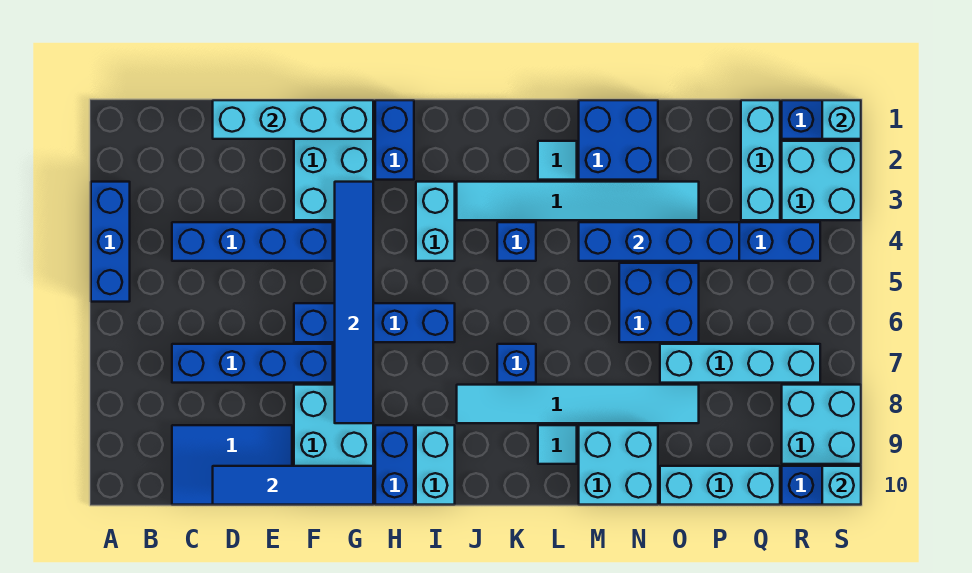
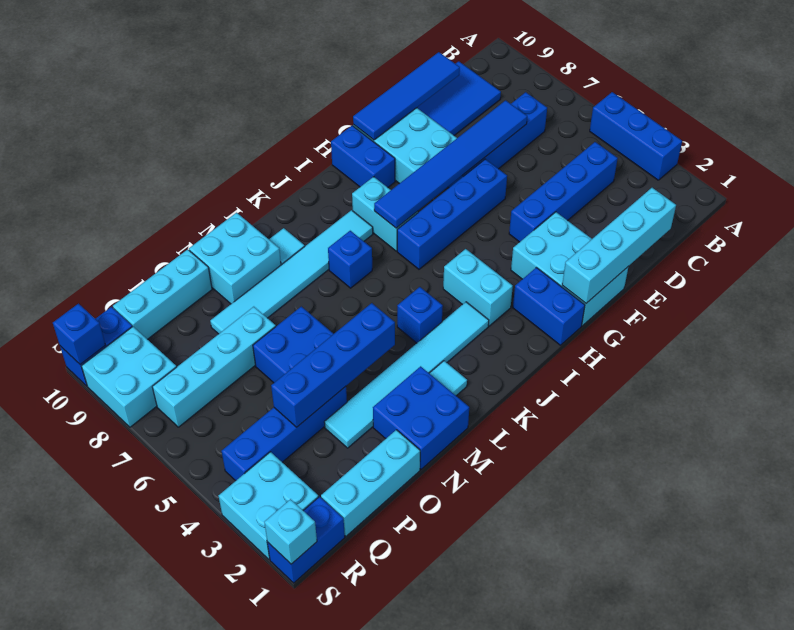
blue tile G3:G8 level 2 -> blue tile D7:I7 level 2
cyan brick I9:I10 level 1 -> cyan brick I7:I8 level 1
cyan brick Q1:Q3 level 1 -> cyan brick O1:Q1 level 1
cyan brick S10 level 2 -> blue brick S10 level 2

